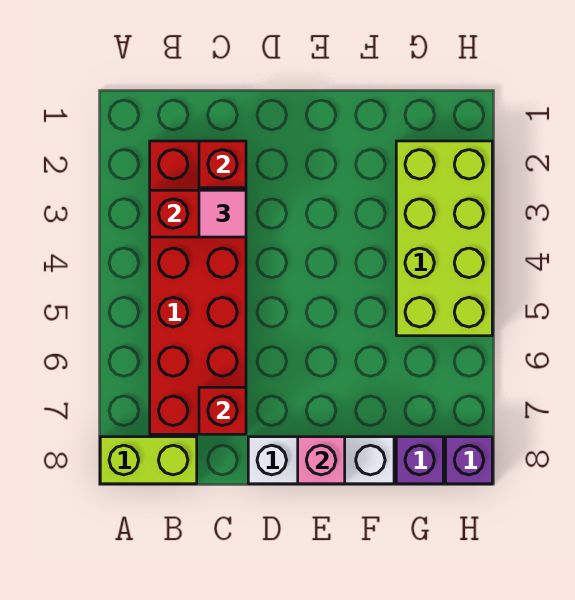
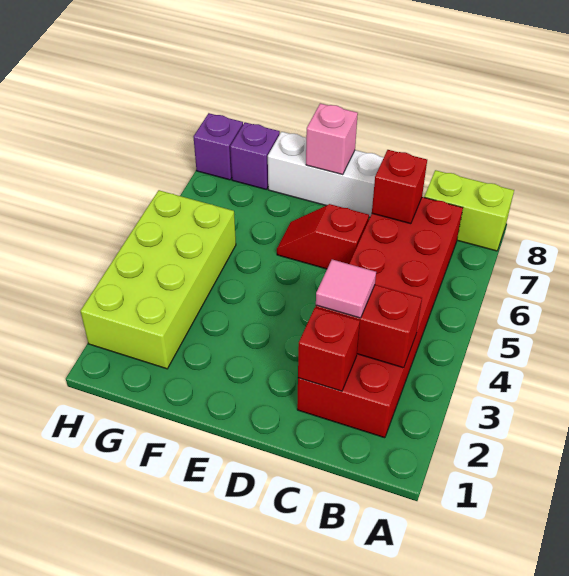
none -> red slope D6:E6 level 1 top D

